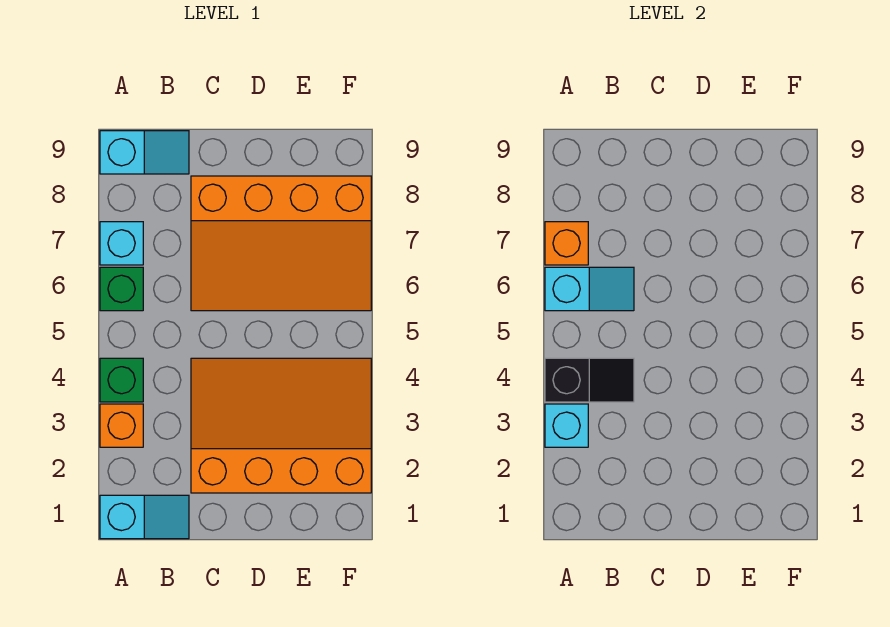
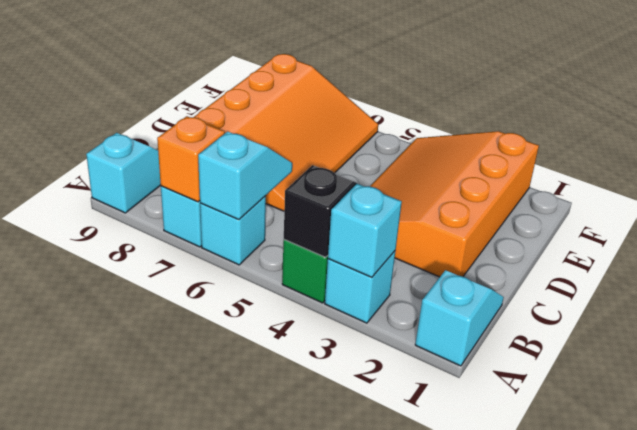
orange brick A3 level 1 -> cyan brick A3 level 1
green brick A6 level 1 -> cyan brick A6 level 1

